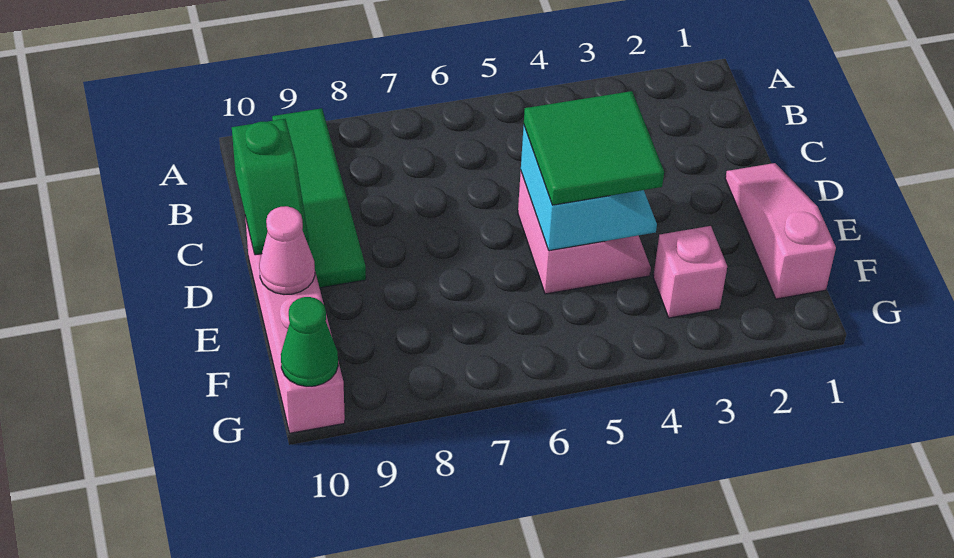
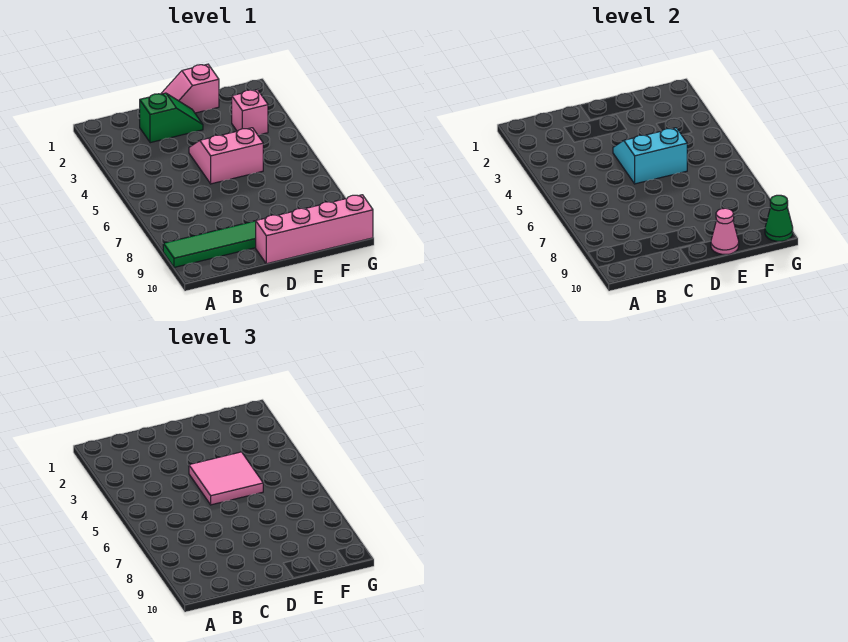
green slope C10:D10 level 2 top C -> green slope C2:D2 level 1 top C
pink slope D1:F1 level 1 top F -> pink slope D1:E1 level 1 top E
green tile D4:E5 level 3 -> pink tile D4:E5 level 3

